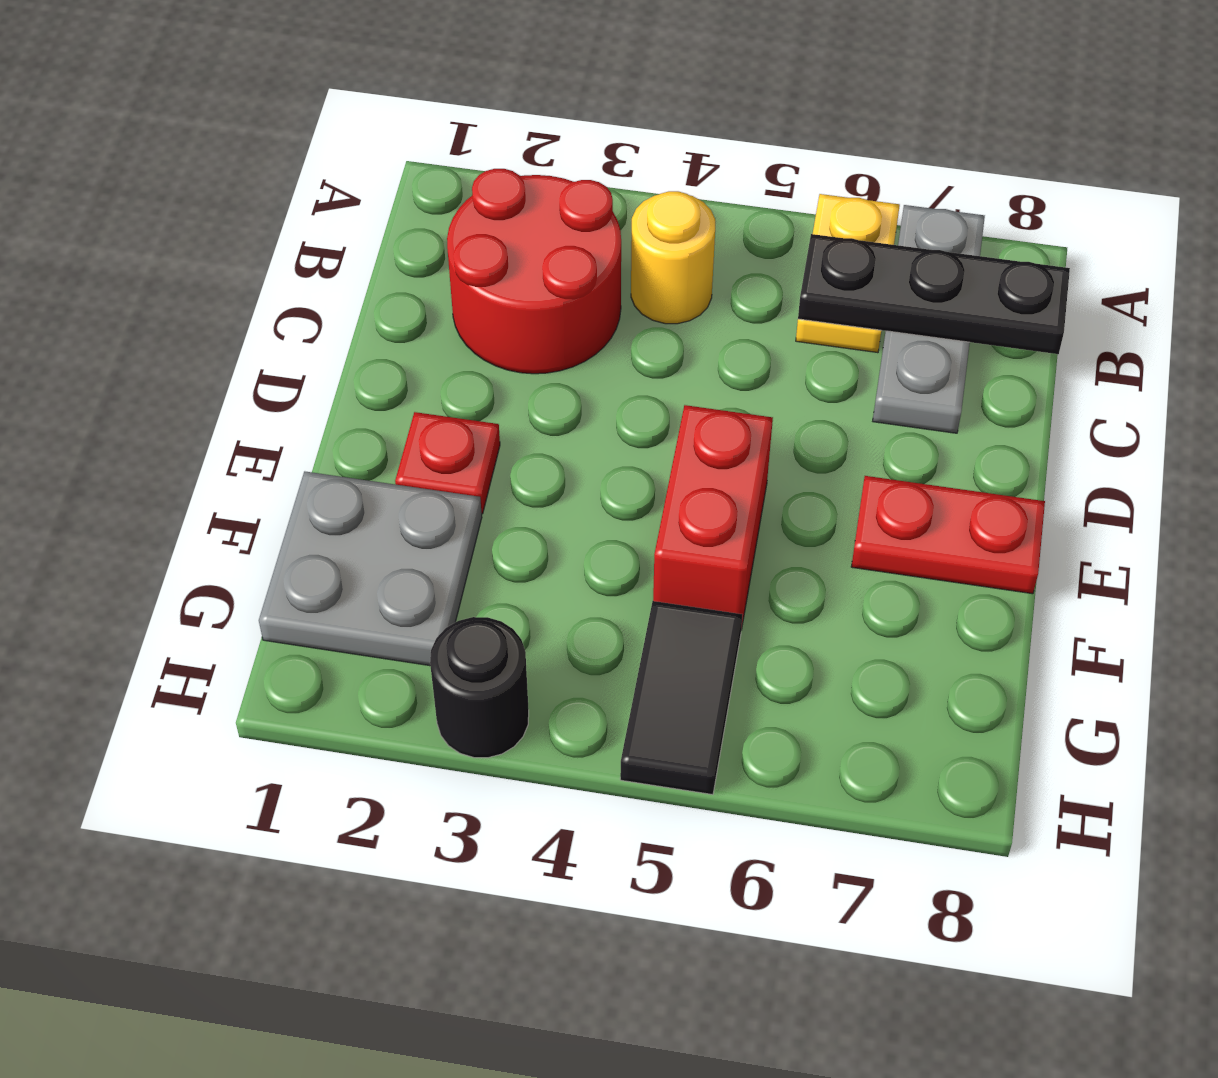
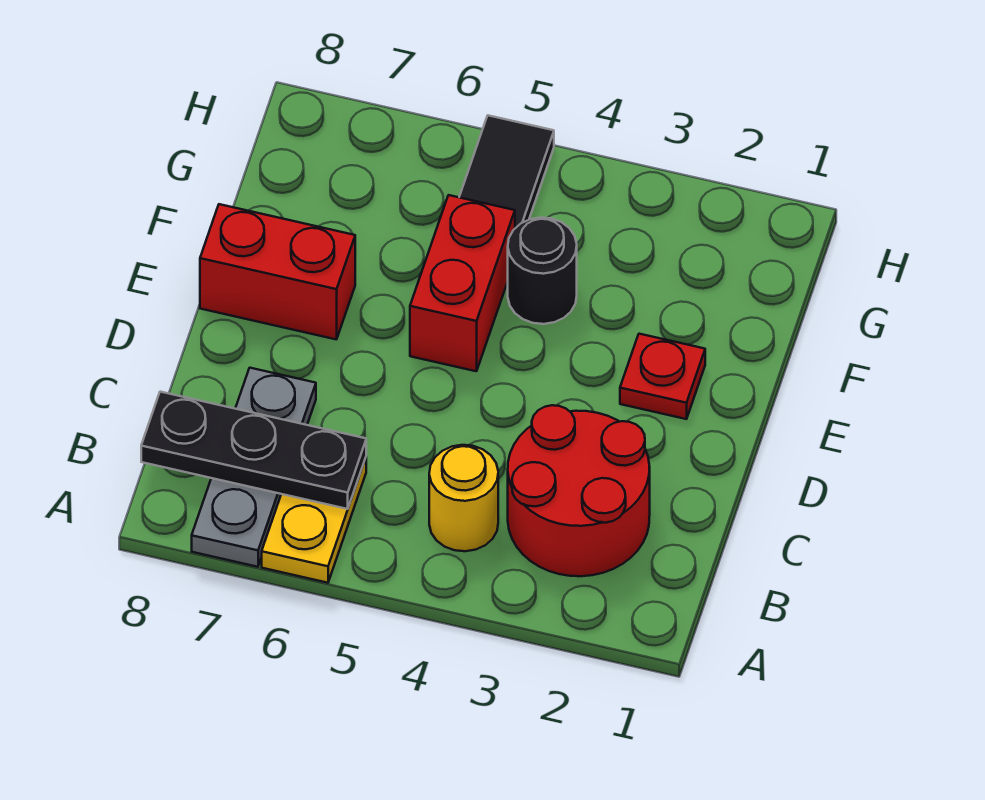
red plate E7:E8 level 1 -> red brick E7:E8 level 1
grey plate F1:G2 level 1 -> none
black round brick H3 level 1 -> black round brick F4 level 1

